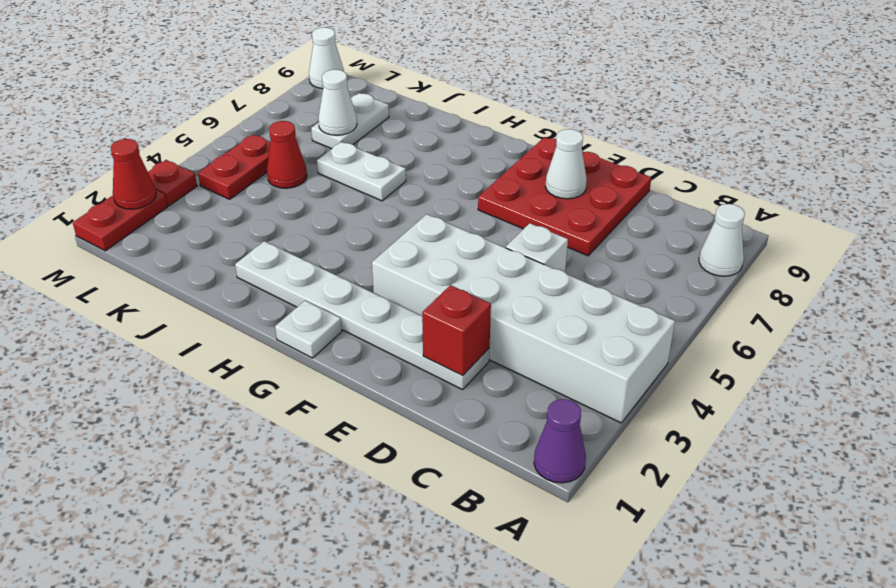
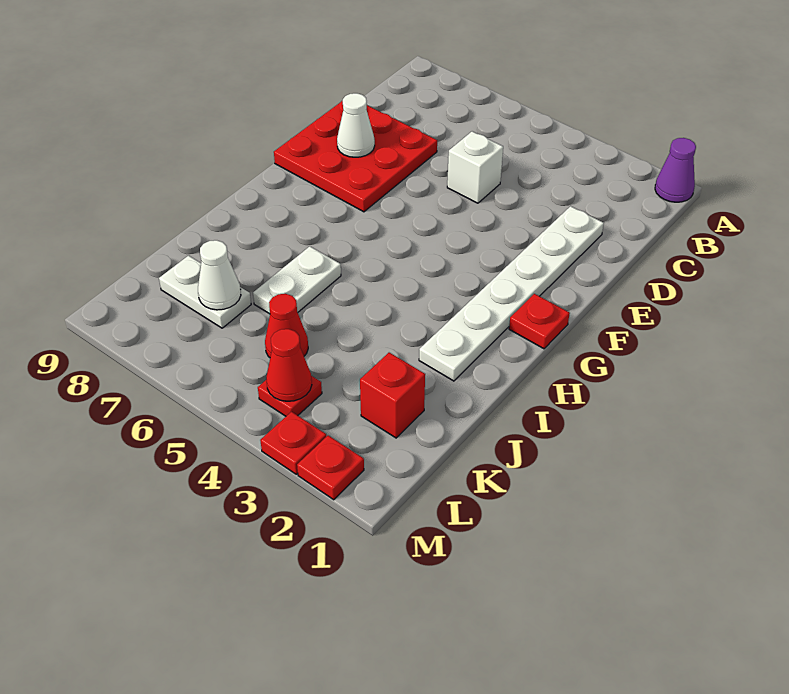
white brick A3:F4 level 1 -> none
white cone A8 level 1 -> none
red brick D2 level 2 -> red brick K2 level 1
white plate G1 level 1 -> red plate G1 level 1
red plate L4:L5 level 1 -> red plate L4 level 1
red plate M1:M2 level 1 -> red plate M2 level 1
red cone M2 level 2 -> red cone L4 level 2
white cone M9 level 1 -> none

